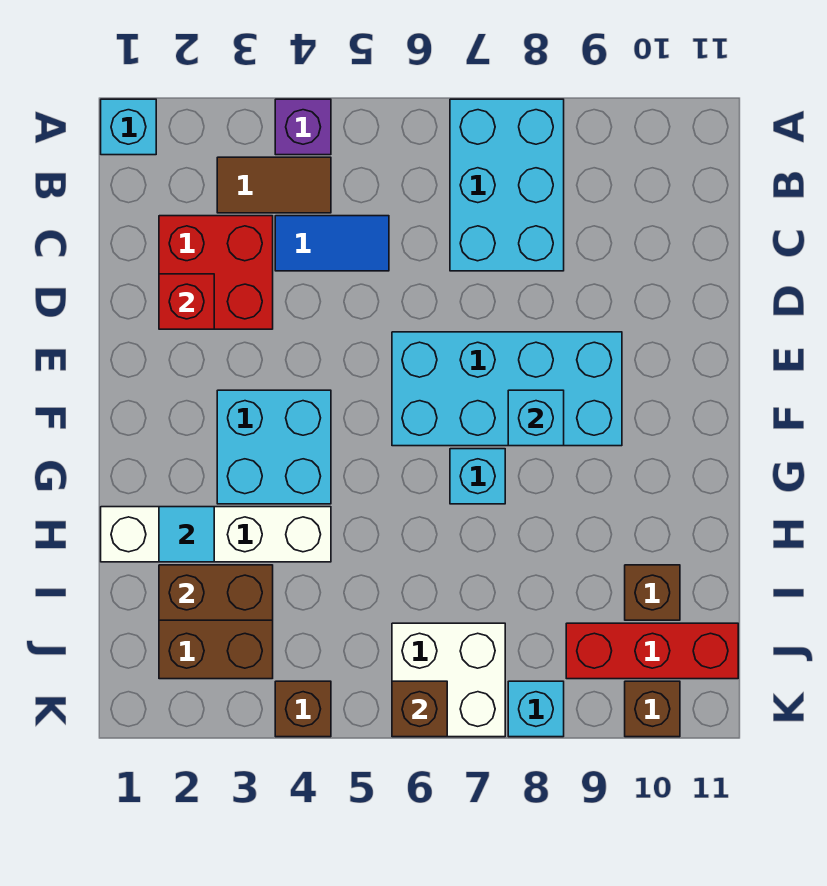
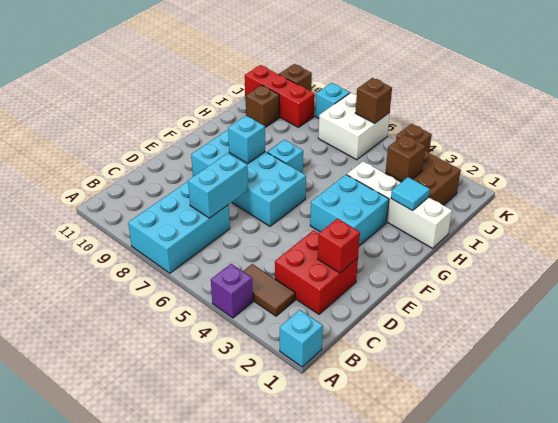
blue tile C4:C5 level 1 -> none
none -> cyan brick C7:D7 level 2
brown brick I2:I3 level 2 -> brown brick I3 level 2

